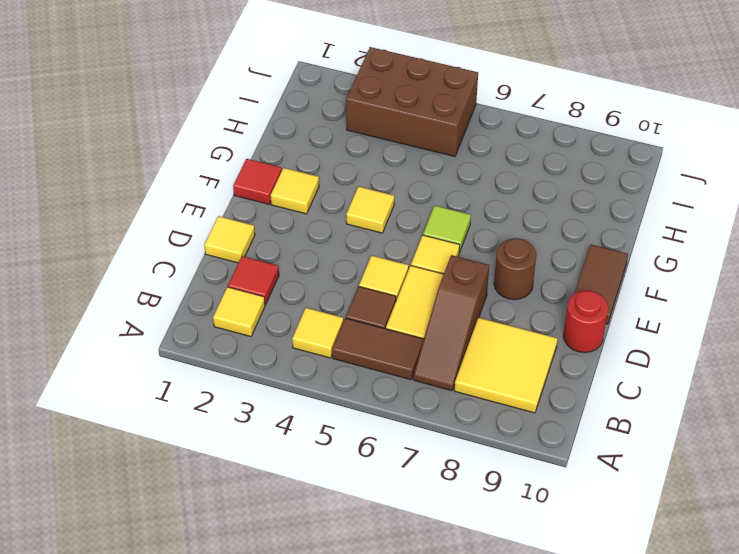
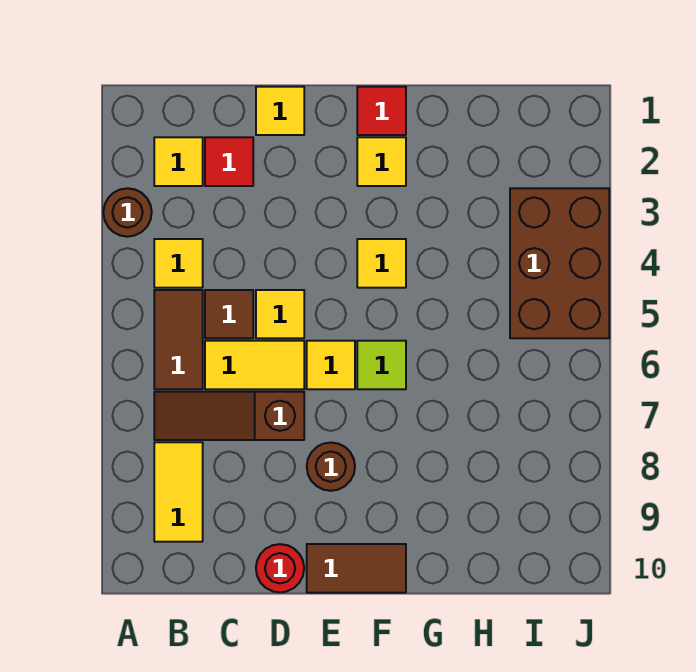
none -> brown round brick A3 level 1
yellow tile B8:C9 level 1 -> yellow tile B8:B9 level 1

